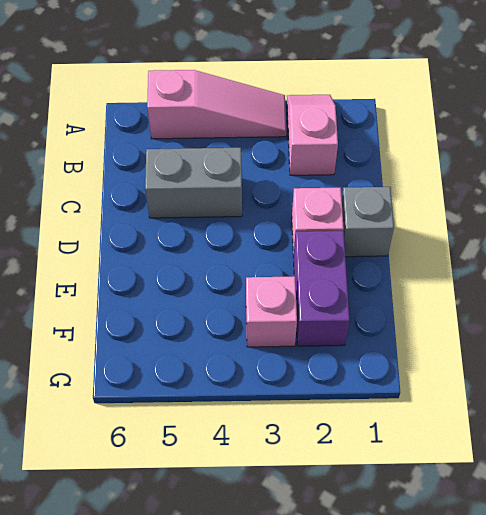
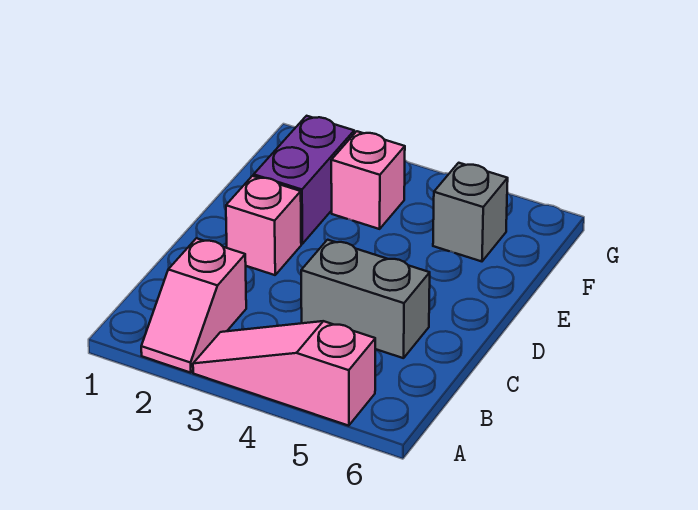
grey brick D1 level 1 -> grey brick F5 level 1

